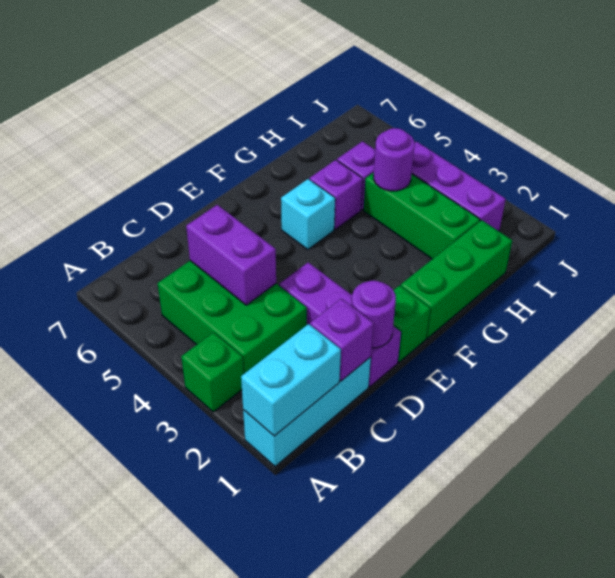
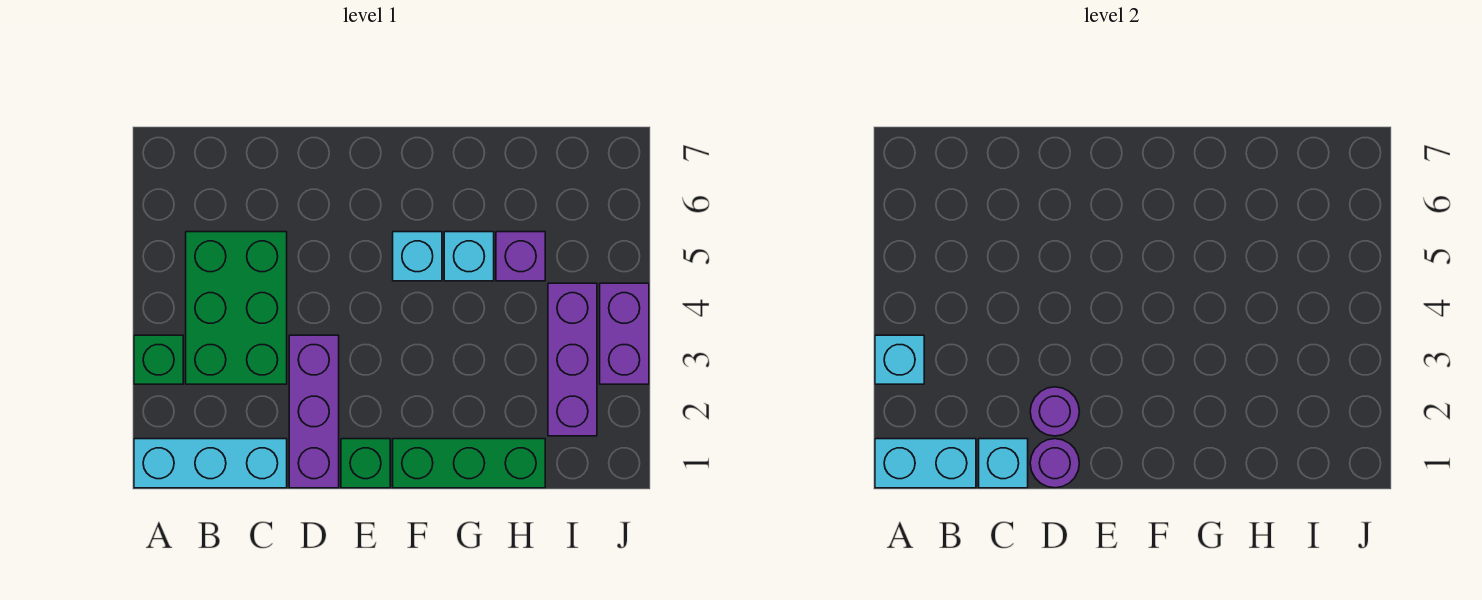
none -> cyan brick A3 level 2
purple brick C1 level 2 -> cyan brick C1 level 2
purple brick C4:C5 level 2 -> purple brick J3:J4 level 1
purple brick G5 level 1 -> cyan brick G5 level 1
green brick H2:H4 level 1 -> none
purple round brick H4 level 2 -> purple round brick D2 level 2

